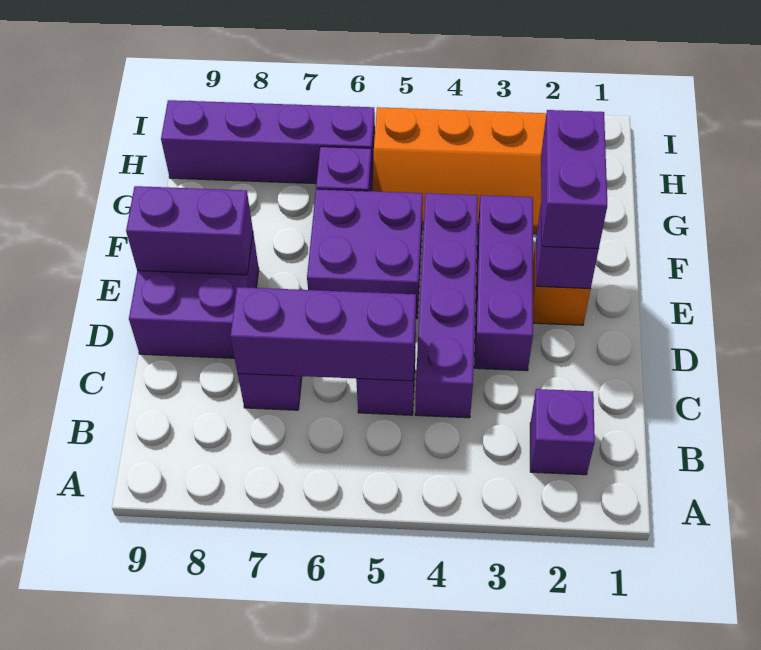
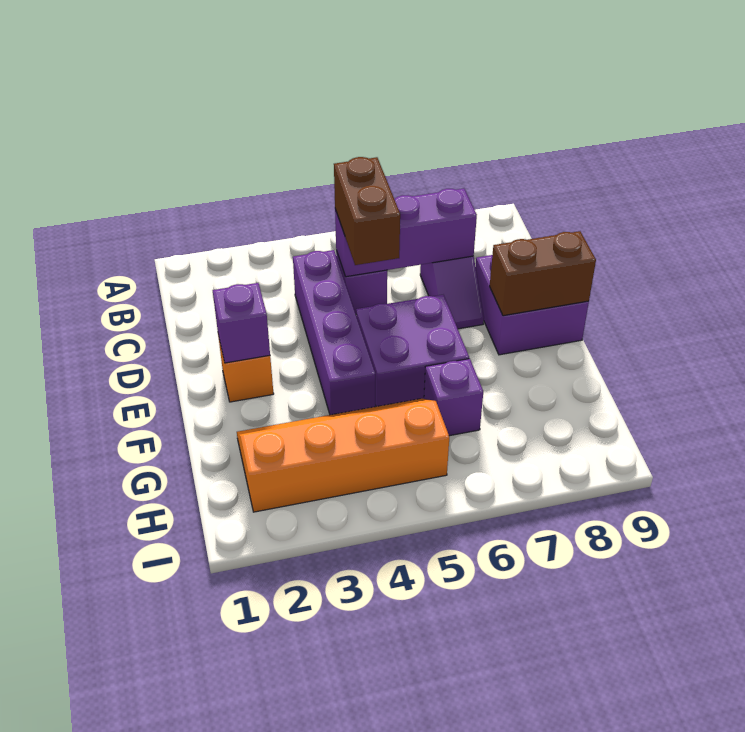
purple brick B2 level 1 -> none
none -> brown brick C5:D5 level 3
purple brick D3:F3 level 1 -> none
purple brick E2:F2 level 3 -> none
purple brick E8:E9 level 2 -> brown brick E8:E9 level 2
purple brick H6:H9 level 1 -> none

